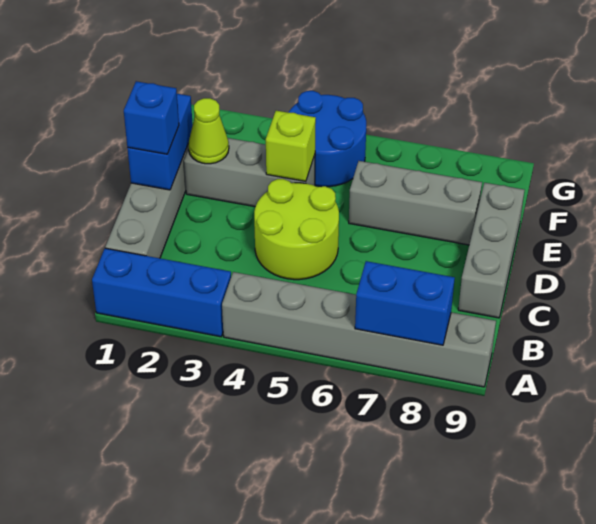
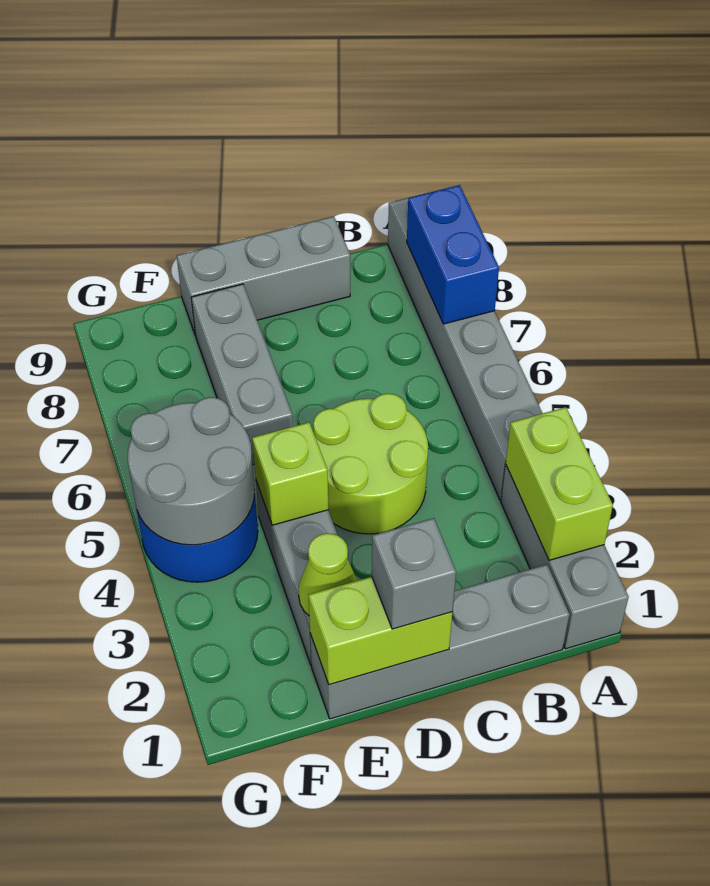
blue brick A1:A3 level 1 -> grey brick A1:A3 level 1
none -> lime brick A2:A3 level 2
blue brick D1:E1 level 2 -> lime brick D1:E1 level 2
blue brick D1 level 3 -> grey brick D1 level 3
none -> grey round brick F4:G5 level 2

